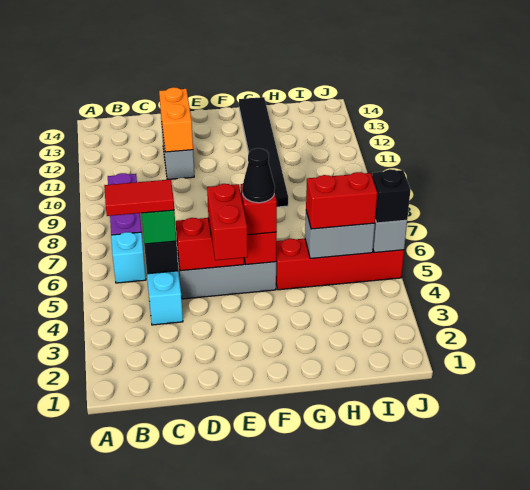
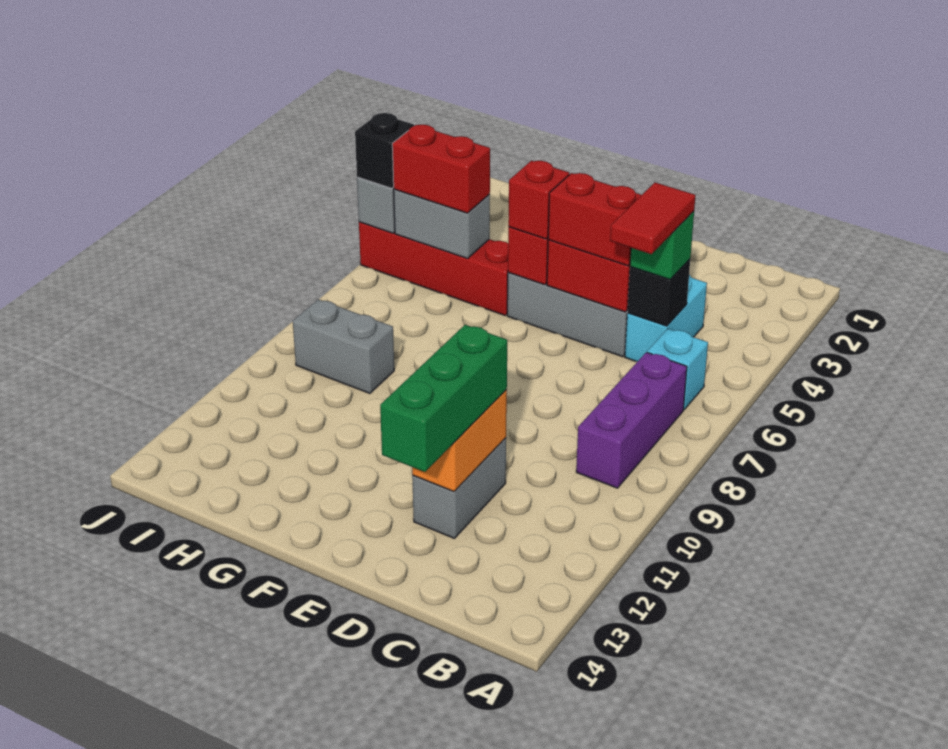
red tile B5:C5 level 4 -> red tile C5:C6 level 4
none -> green brick D11:D13 level 3
red brick E4:E5 level 3 -> red brick D5:E5 level 3
black cone F5 level 4 -> none
black tile G9:G14 level 1 -> none
none -> grey brick H9:I9 level 1

